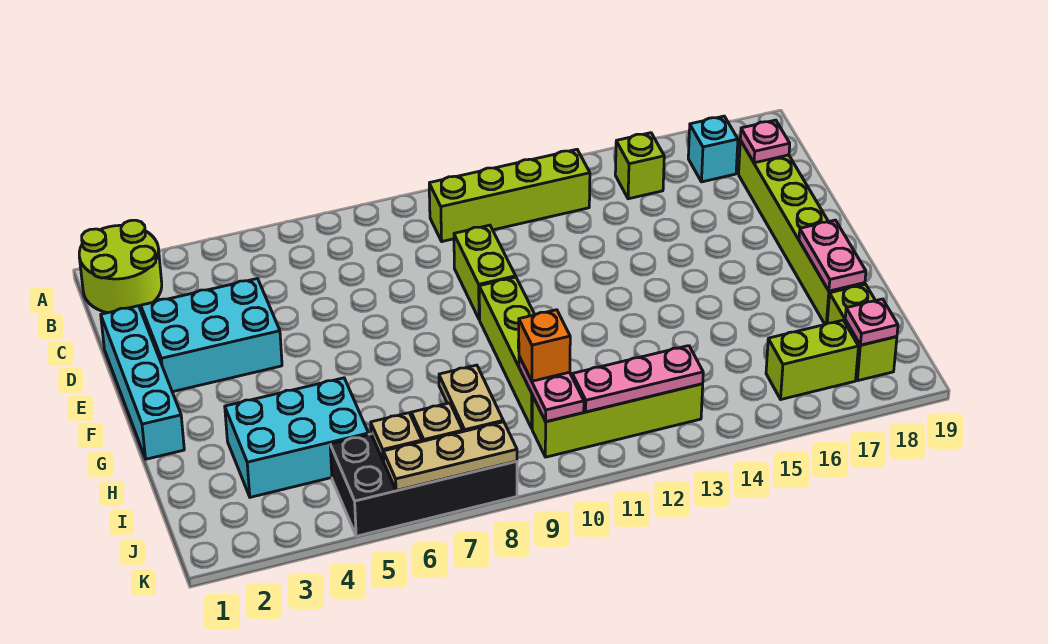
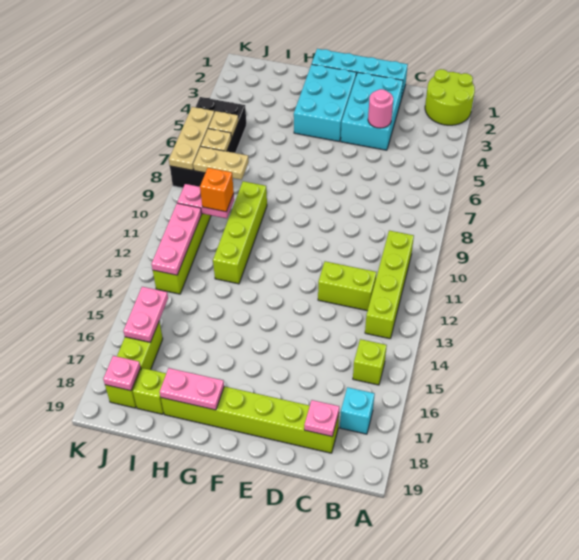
none -> pink round brick D4 level 2
lime brick D10:E10 level 1 -> lime brick C12:D12 level 1
lime brick F10:I10 level 1 -> lime brick H9:H12 level 1
cyan brick H3:I5 level 1 -> cyan brick F2:G4 level 1
none -> pink plate J15:J16 level 2

